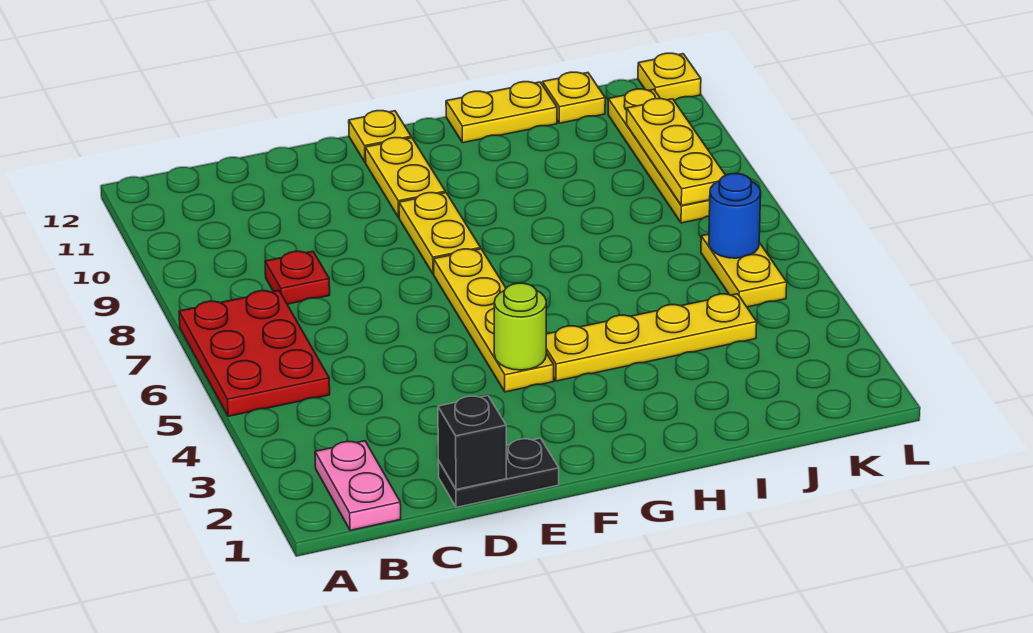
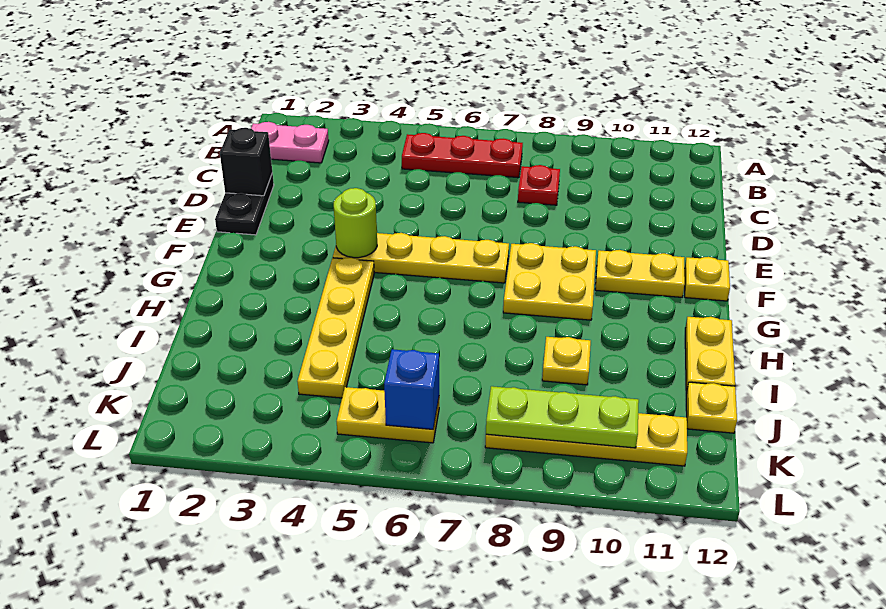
red plate A5:B7 level 1 -> red plate B5:B7 level 1
yellow plate F8:F9 level 1 -> yellow plate F8:G9 level 1
blue round brick K6 level 2 -> blue brick K6 level 2
yellow plate K8:K10 level 2 -> lime plate K8:K10 level 2
yellow plate L12 level 1 -> yellow plate I9 level 1

